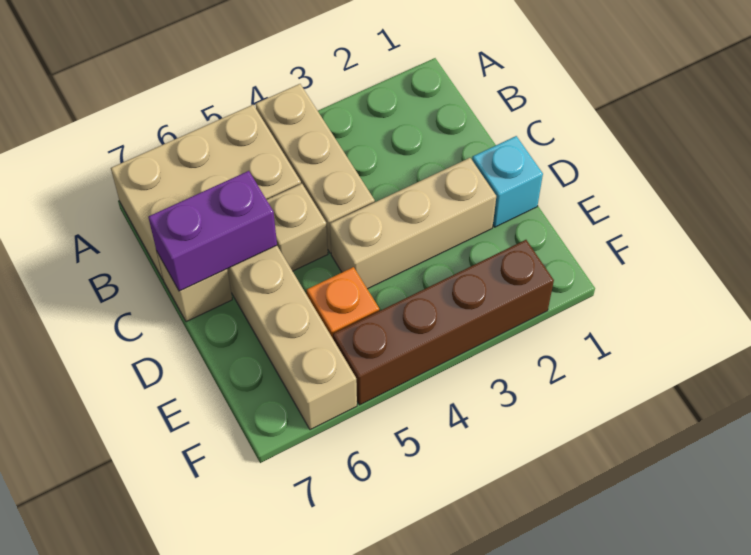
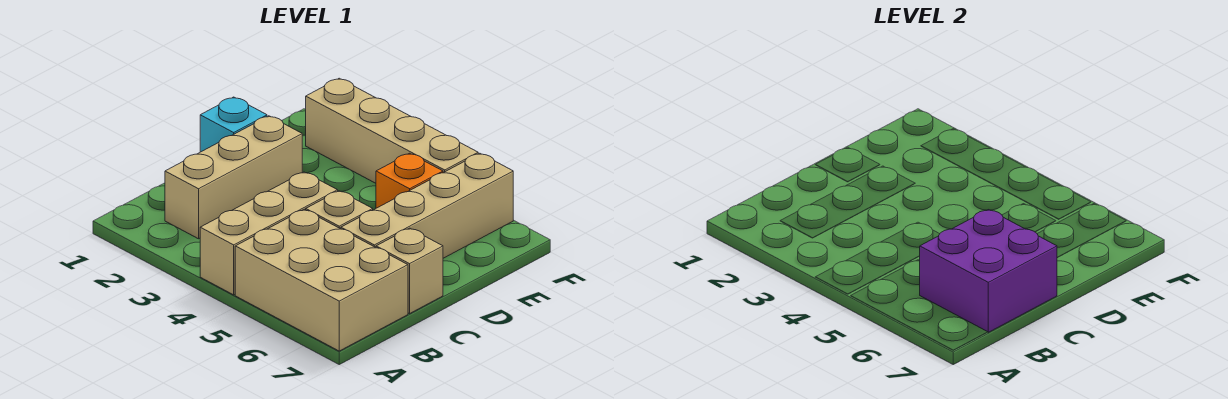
purple brick C6:C7 level 2 -> purple brick B6:C7 level 2
tan brick D2:D4 level 1 -> tan brick B2:D2 level 1
brown brick F2:F5 level 1 -> tan brick F2:F5 level 1

